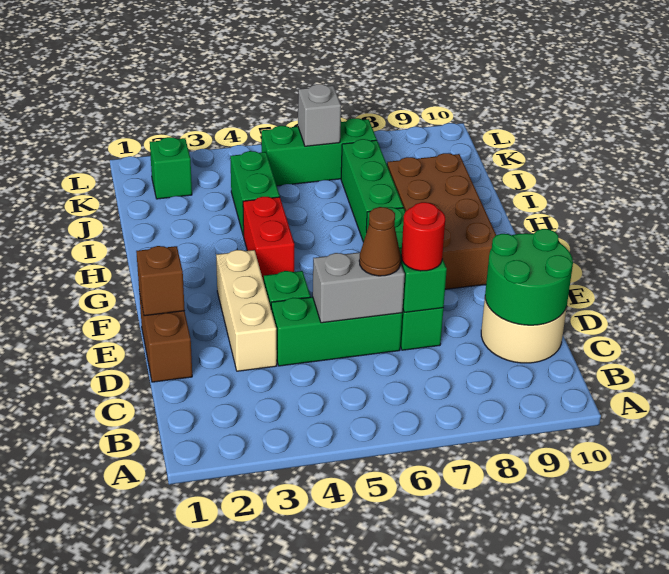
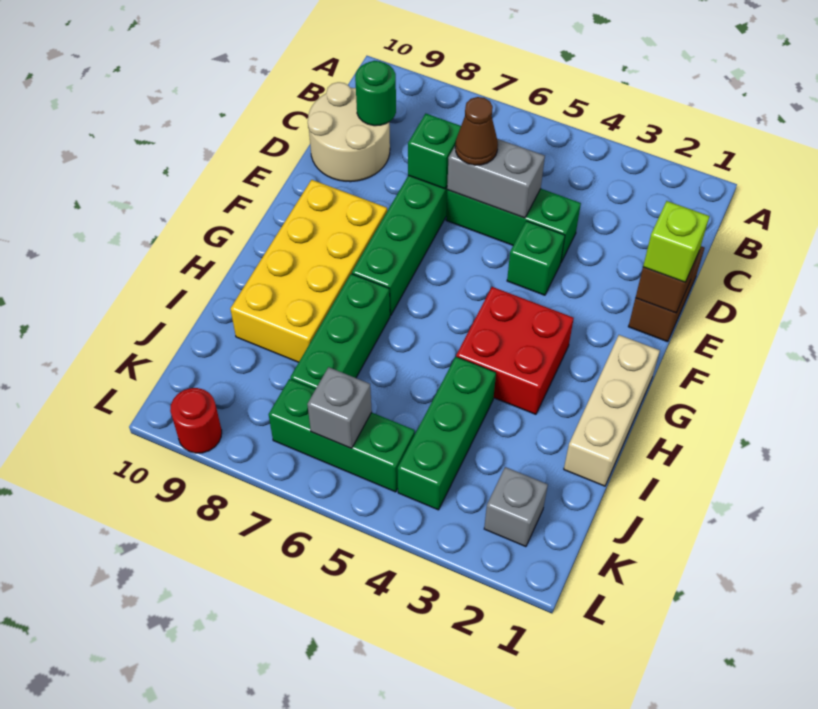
green round brick C9:D10 level 2 -> green round brick C9 level 2
tan brick D3:F3 level 1 -> tan brick G1:I1 level 1
red round brick D7 level 3 -> red round brick L9 level 1
none -> lime brick E1 level 3
brown brick F8:I9 level 1 -> yellow brick F8:I9 level 1
red brick G4:H4 level 1 -> red brick G3:H4 level 1
green brick I4:J4 level 1 -> green brick I4:K4 level 1
green brick K2 level 1 -> grey brick K2 level 1

